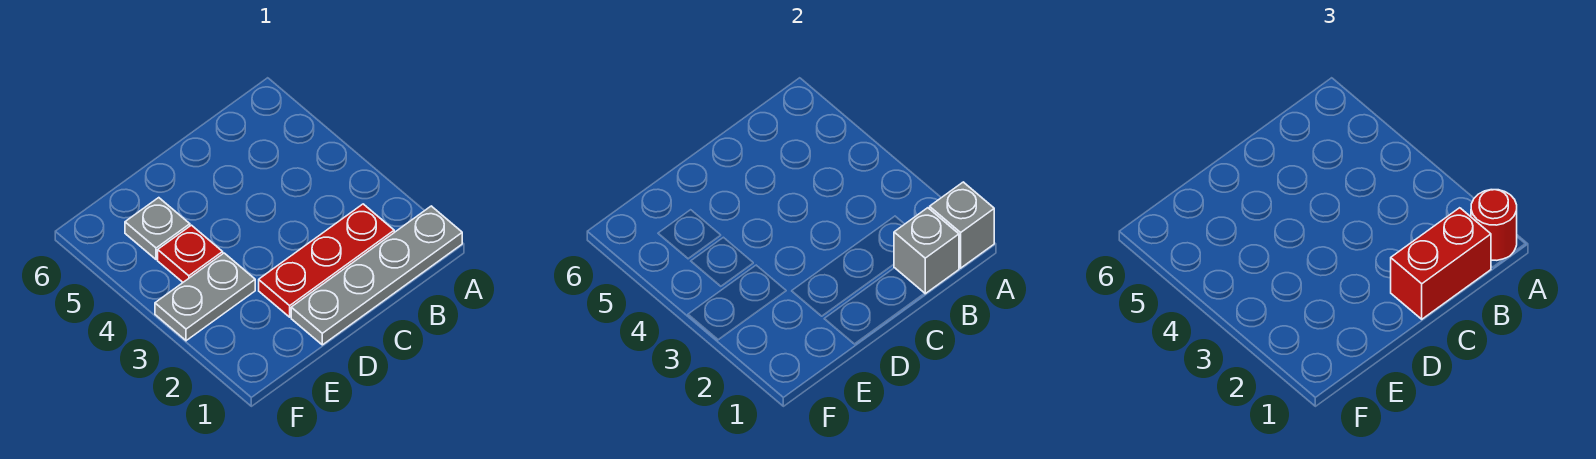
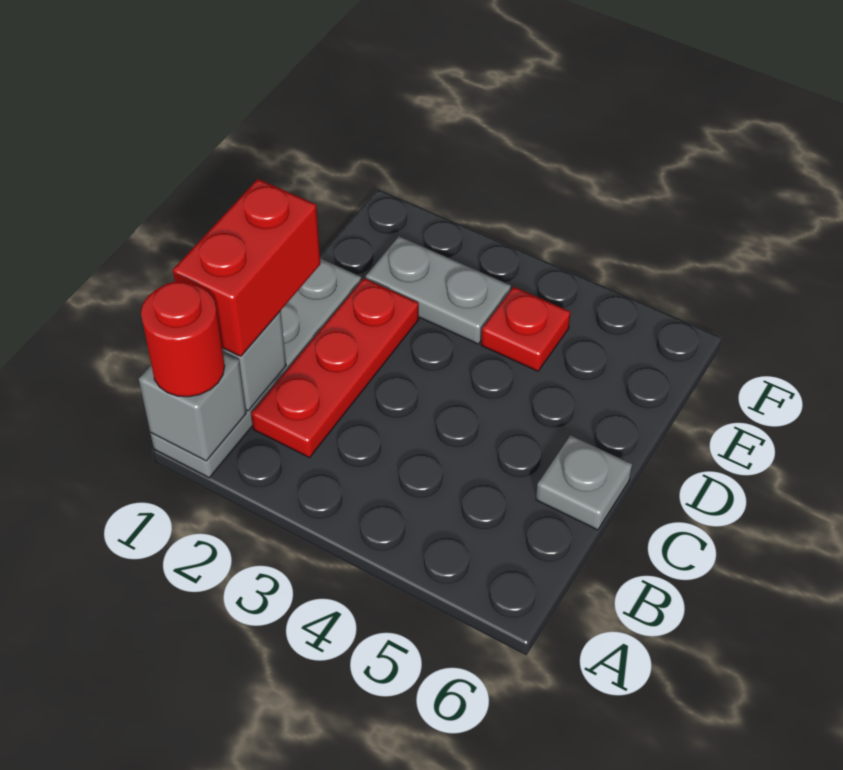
grey plate E3:F3 level 1 -> grey plate E2:E3 level 1
grey plate E5 level 1 -> grey plate C6 level 1

